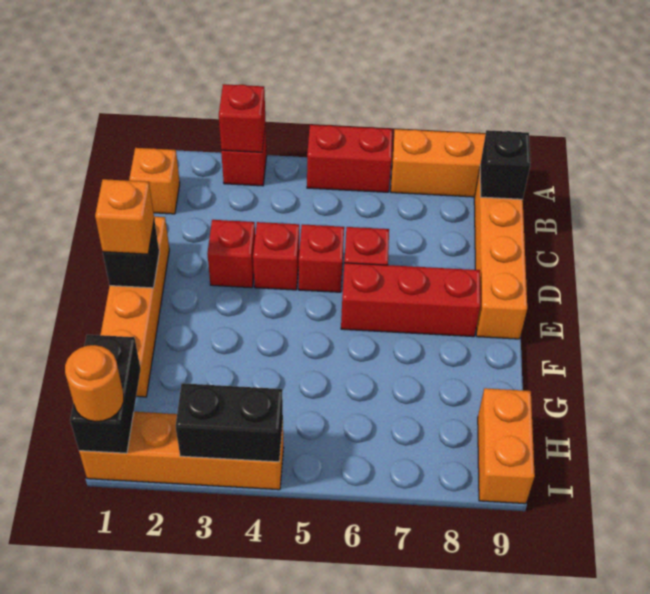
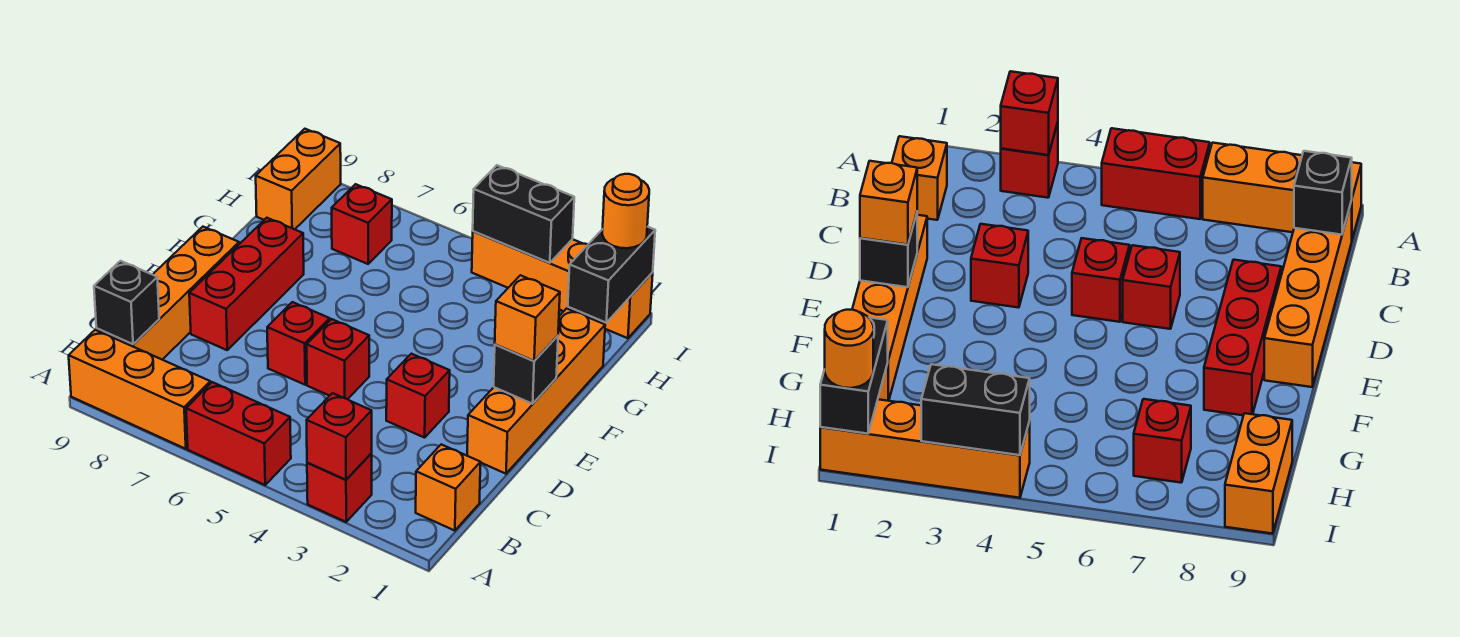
red brick D4 level 1 -> red brick H7 level 1
red brick E6:E8 level 1 -> red brick D8:F8 level 1

